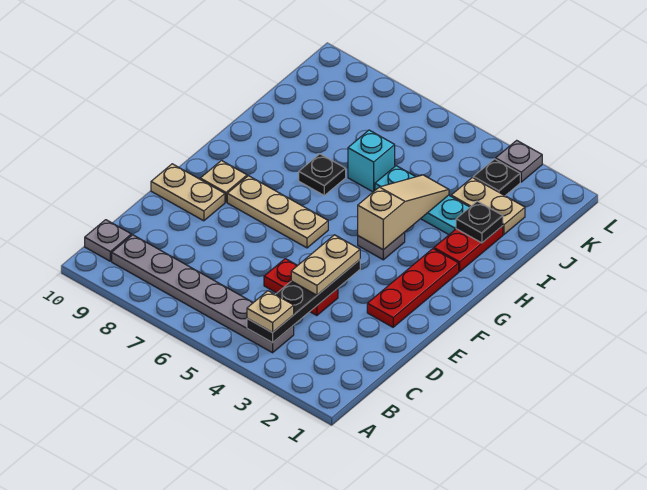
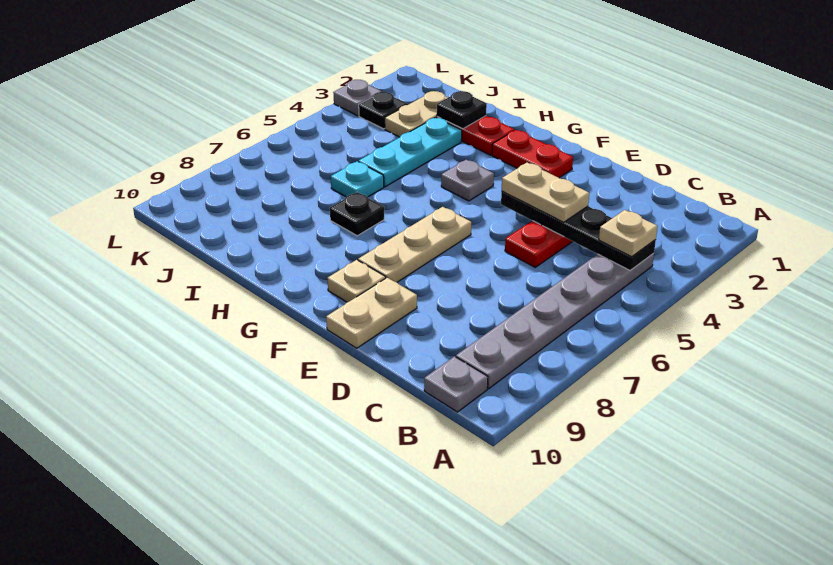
red plate E2:G2 level 1 -> red plate F2:G2 level 1
tan slope G4:I4 level 2 top G -> none
cyan brick I6 level 1 -> cyan plate I6 level 1

